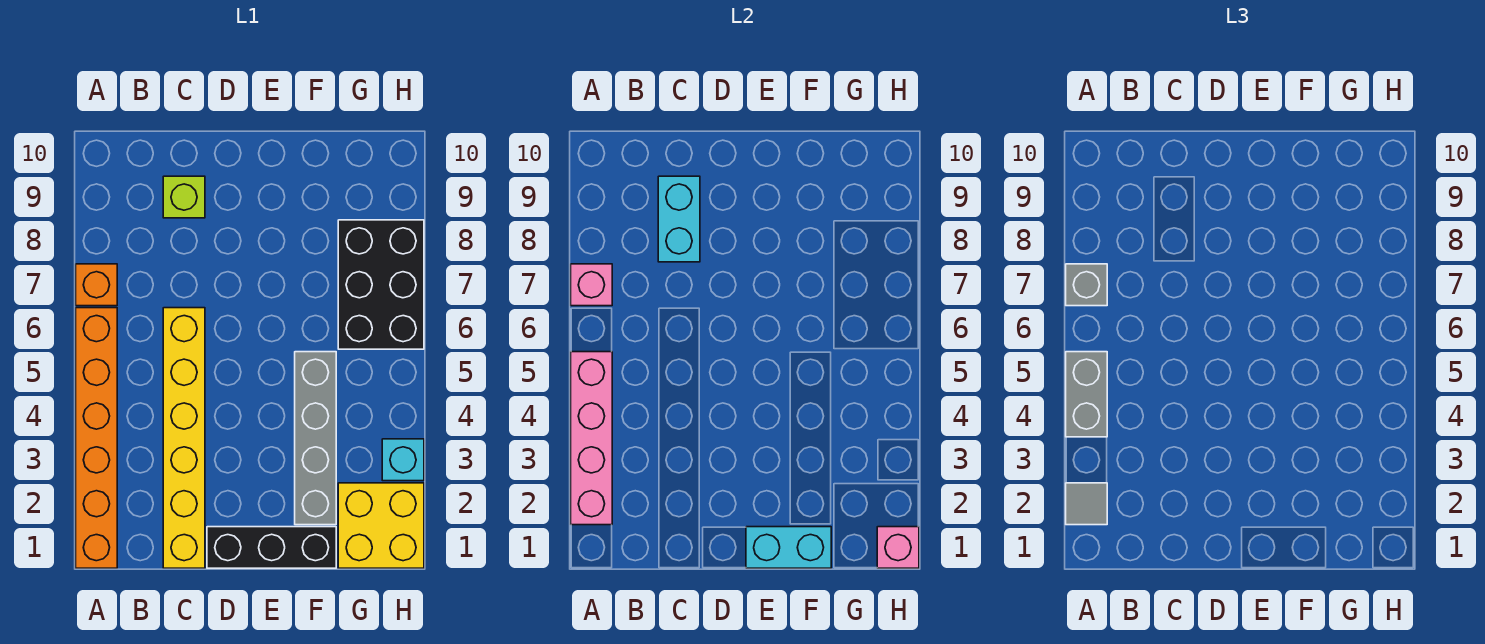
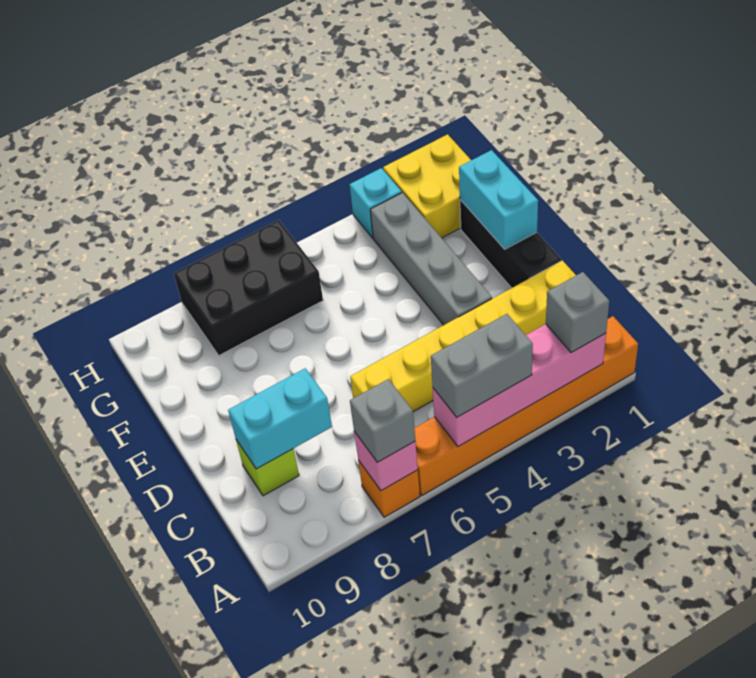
grey tile A2 level 3 -> grey brick A2 level 3
grey brick F2:F5 level 1 -> grey brick D3:G3 level 1
pink brick H1 level 2 -> none

